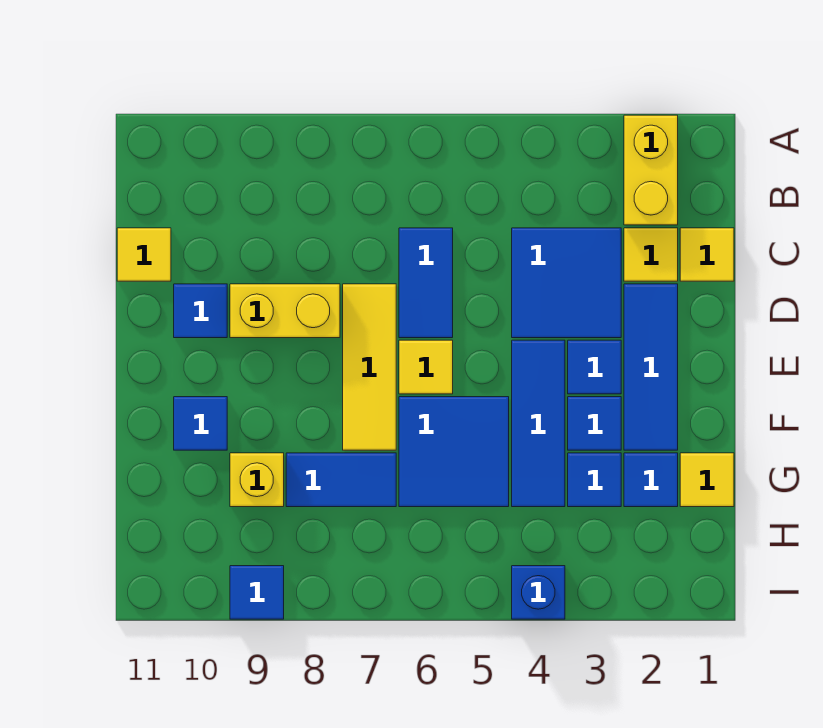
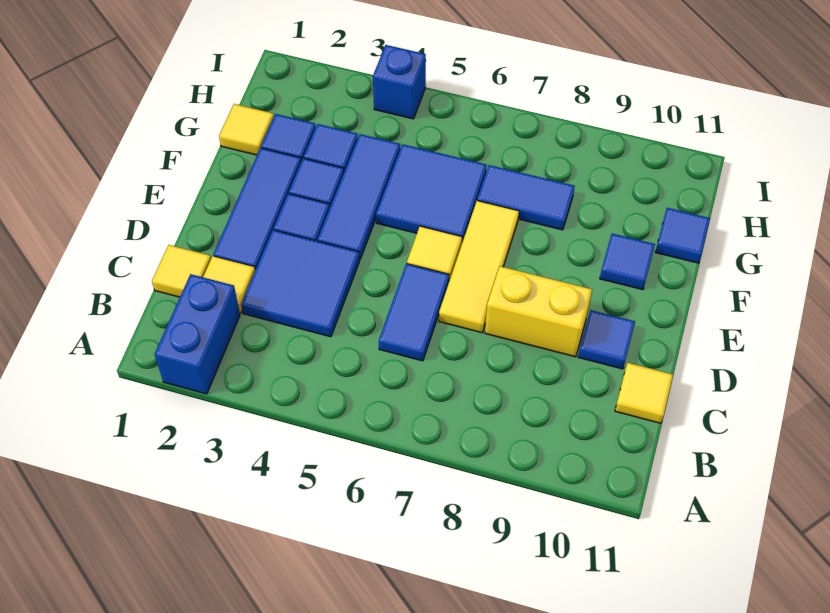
yellow brick A2:B2 level 1 -> blue brick A2:B2 level 1
yellow brick G9 level 1 -> none
blue tile I9 level 1 -> blue tile G11 level 1

